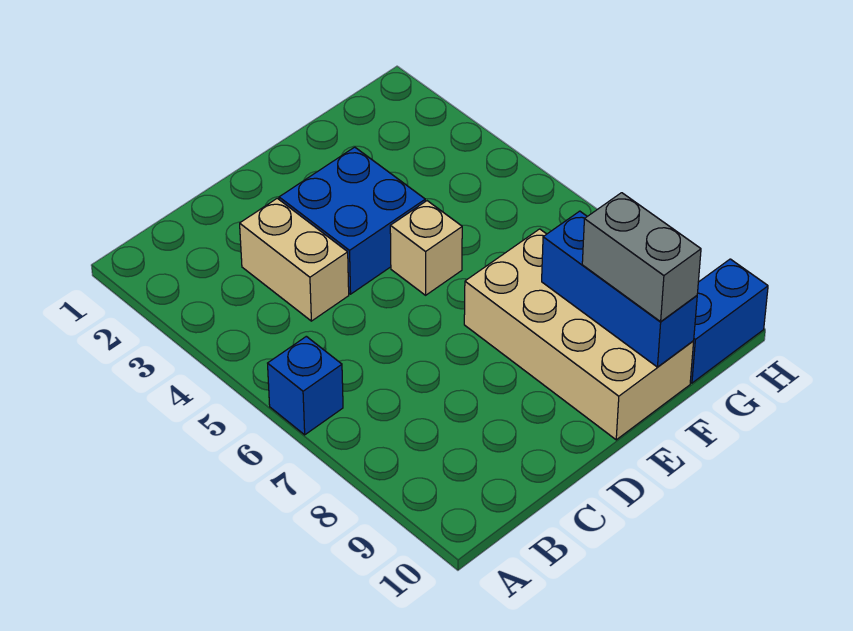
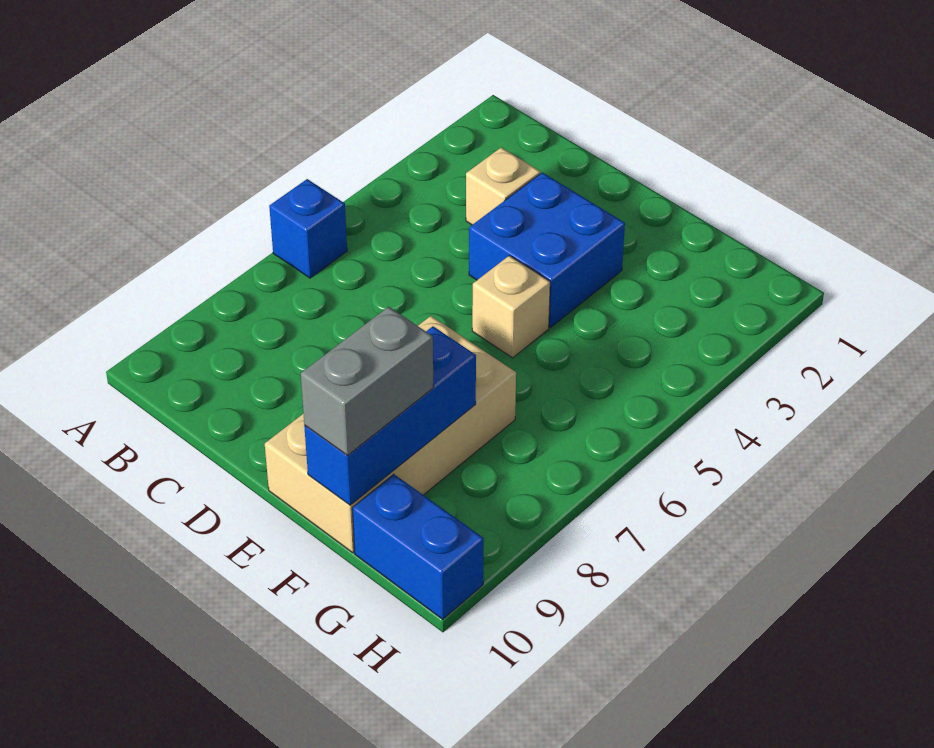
tan brick C3:C4 level 1 -> tan brick C3 level 1

